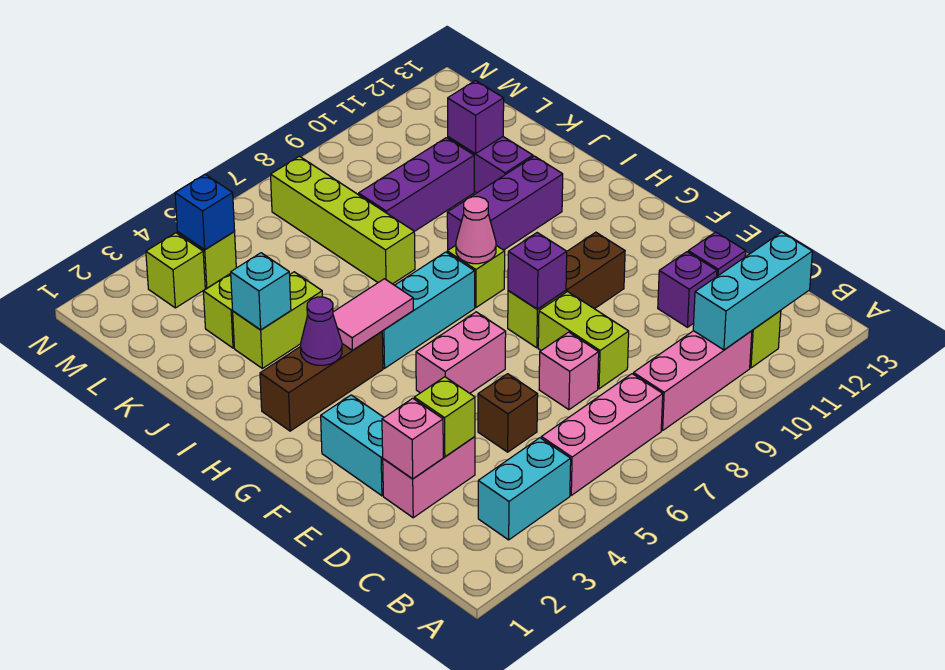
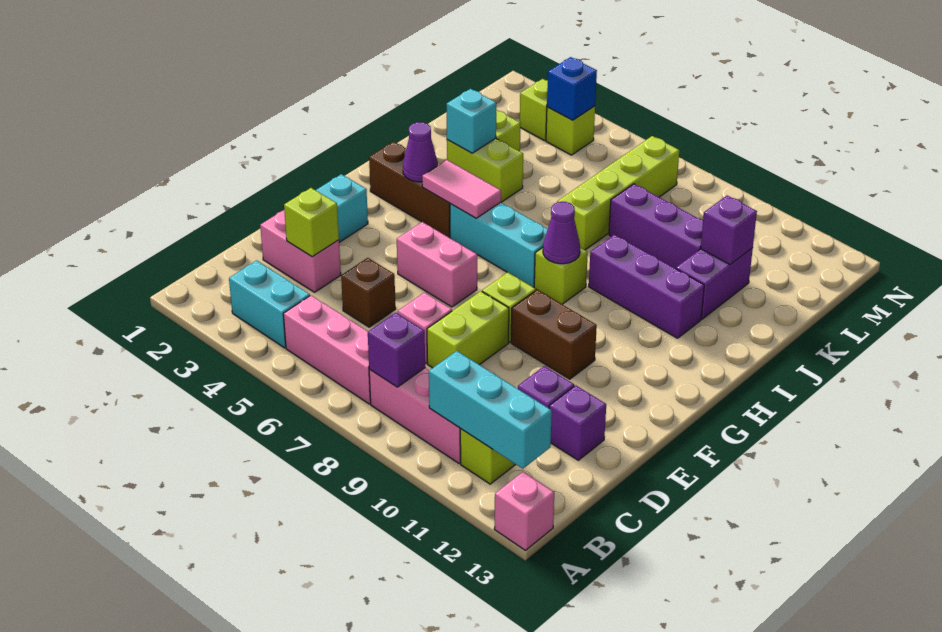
pink brick D2 level 2 -> pink brick A13 level 1
purple brick F8 level 2 -> purple brick B8 level 2
pink cone H8 level 2 -> purple cone H8 level 2

